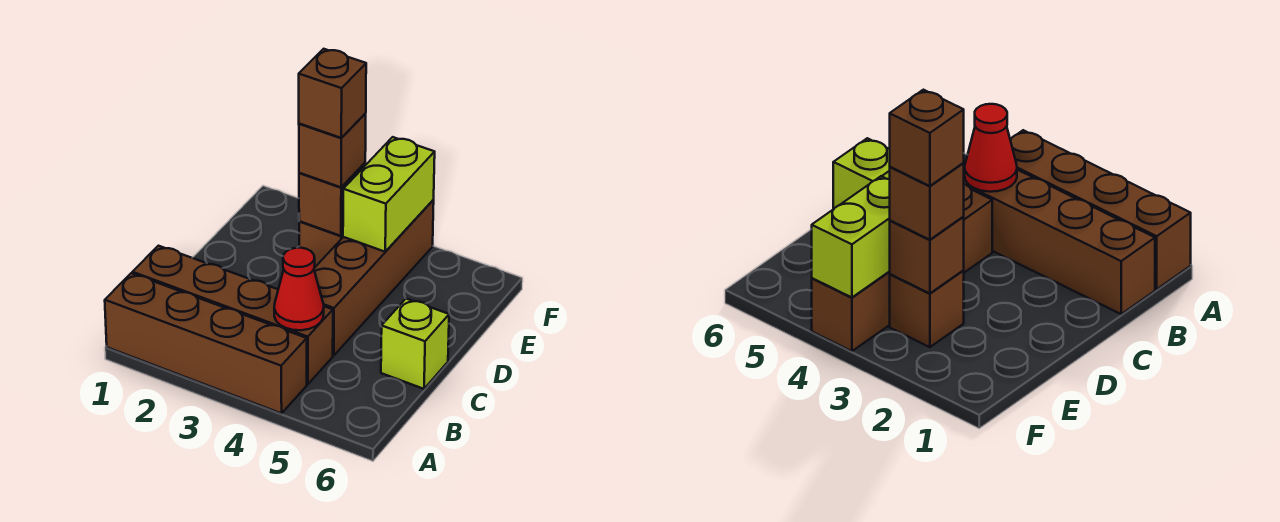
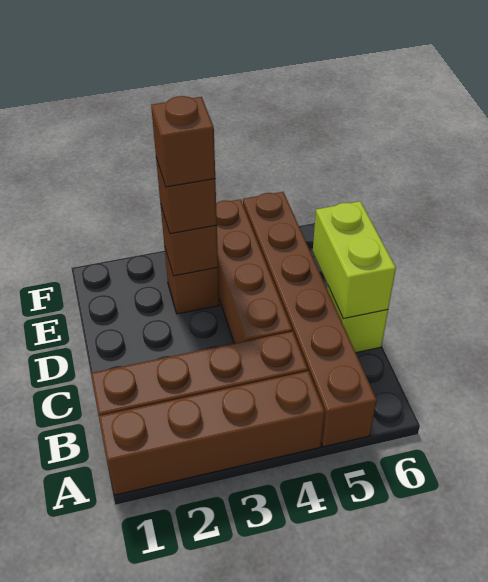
none -> brown brick A5:F5 level 1
red cone B4 level 2 -> none
lime brick E4:F4 level 2 -> lime brick C6:D6 level 2

